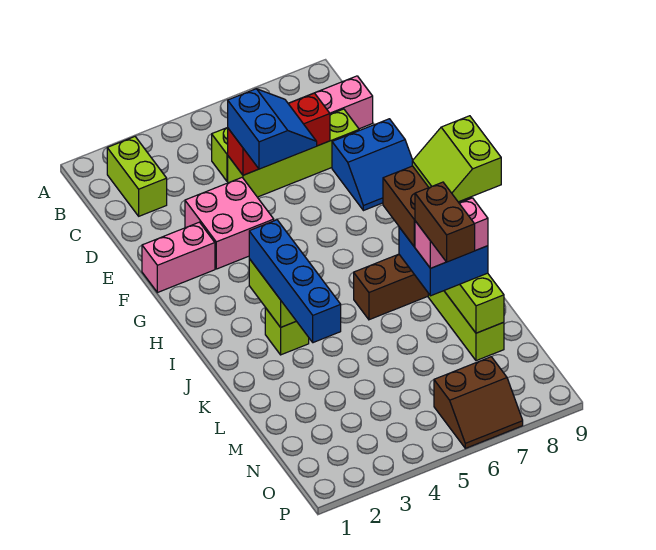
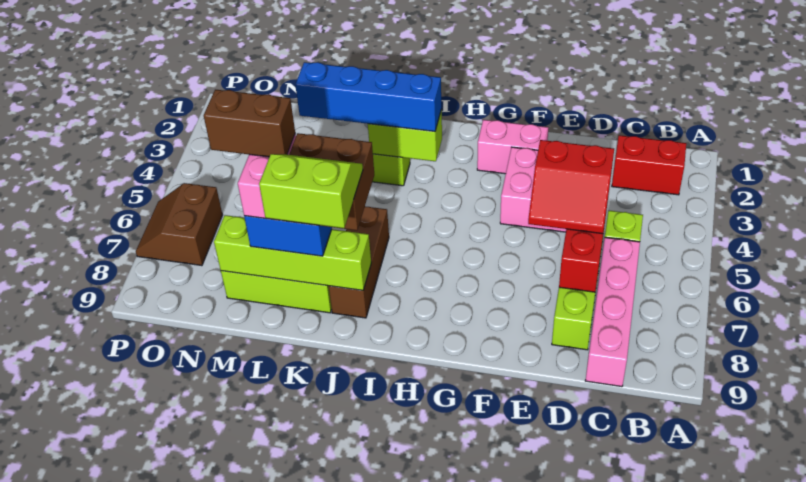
lime brick B2:C2 level 1 -> red brick B2:C2 level 1
blue slope D5:E6 level 3 top 5 -> red slope D5:E6 level 3 top 5
blue slope E8:F9 level 1 top E -> none
pink brick F1:F2 level 1 -> pink brick F2:G2 level 1

